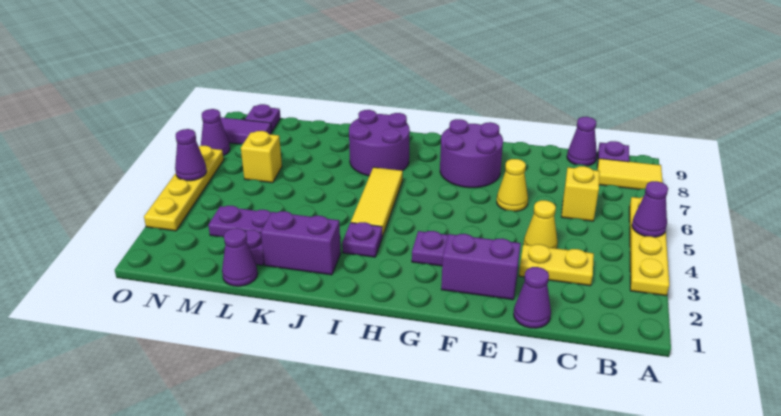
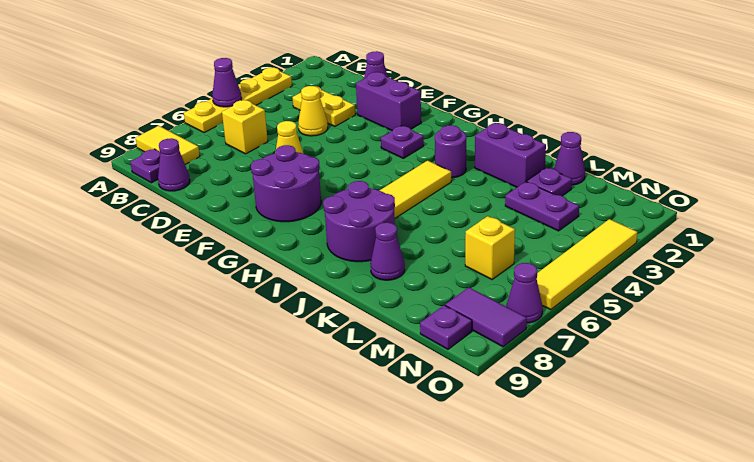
purple plate I3 level 1 -> purple round brick I3 level 1
yellow plate O3:O6 level 1 -> yellow tile O3:O6 level 1
purple cone O5 level 2 -> purple cone K8 level 1

